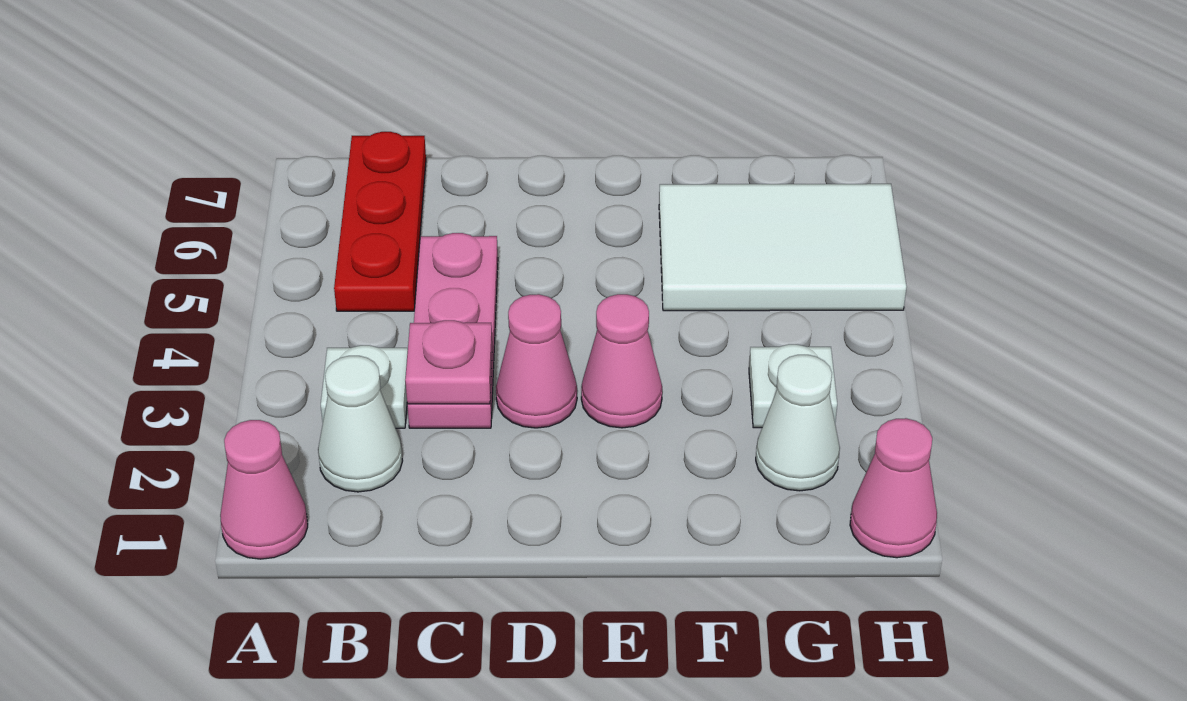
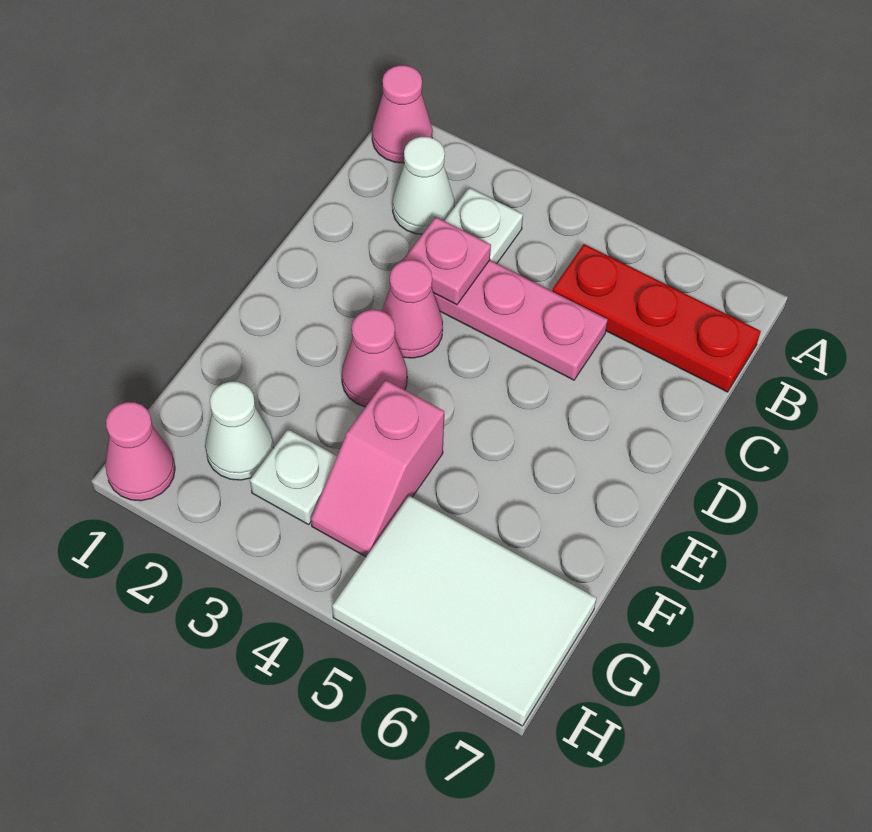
none -> pink slope F4:G4 level 1 top F
white tile F5:H6 level 1 -> white tile G5:H7 level 1

